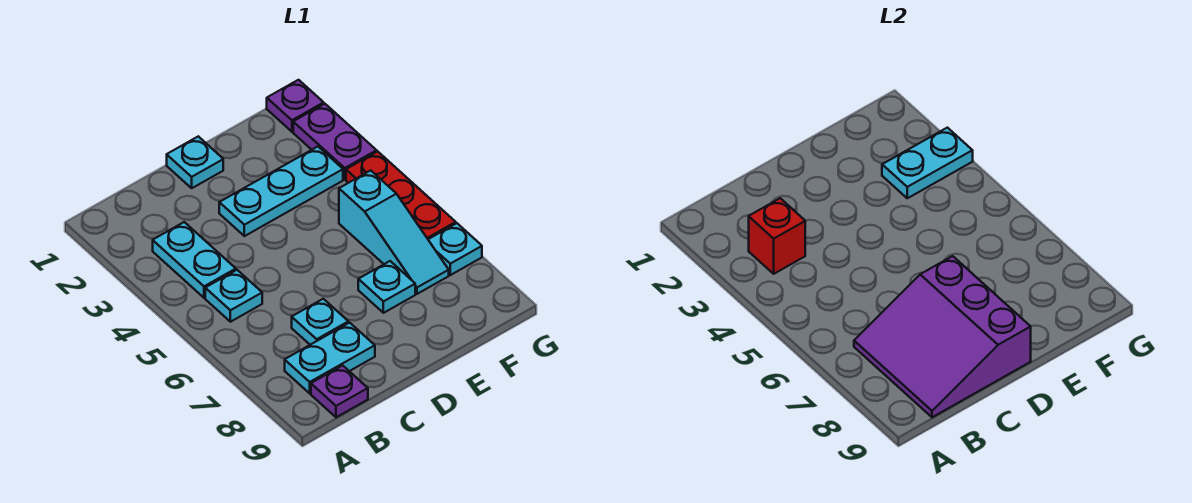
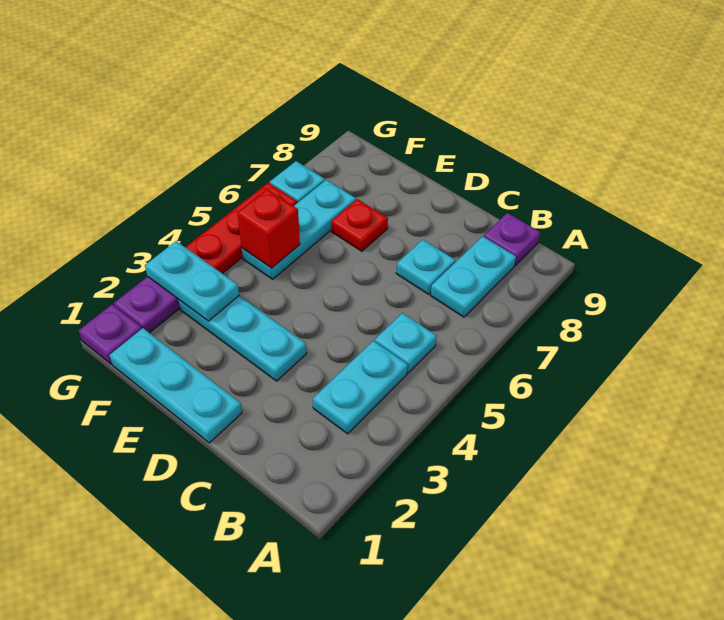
red brick B3 level 2 -> red brick F5 level 2
purple slope B7:D9 level 2 top D -> none
cyan plate B8:C8 level 1 -> cyan plate B7:B8 level 1
cyan plate D1 level 1 -> cyan plate D1:F1 level 1
cyan plate E7 level 1 -> red plate E7 level 1
cyan slope F5:F7 level 1 top 5 -> cyan plate F5:F7 level 1

